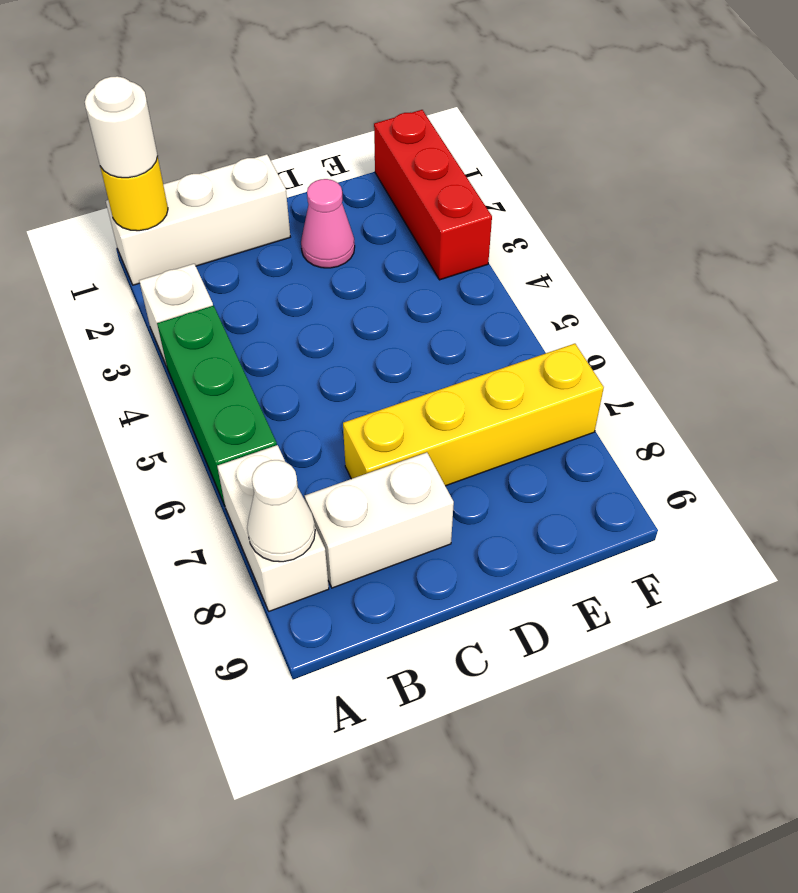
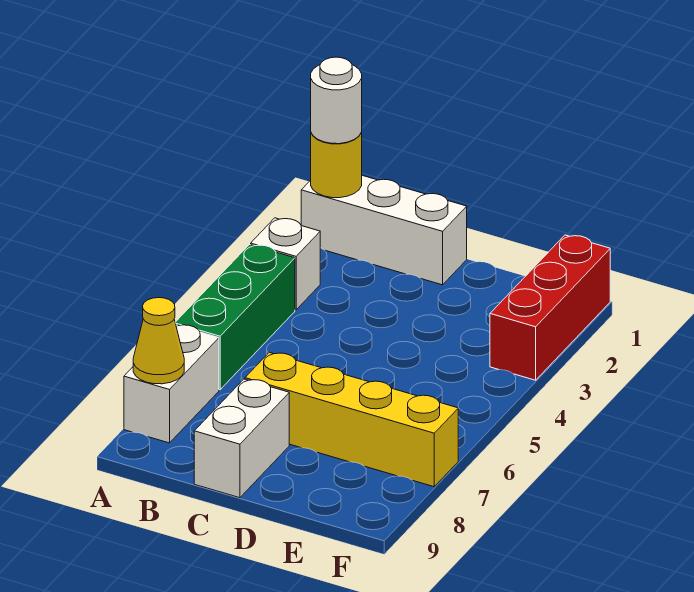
white cone A8 level 2 -> yellow cone A8 level 2
white brick B8:C8 level 1 -> white brick C8:C9 level 1
pink cone D2 level 1 -> none

